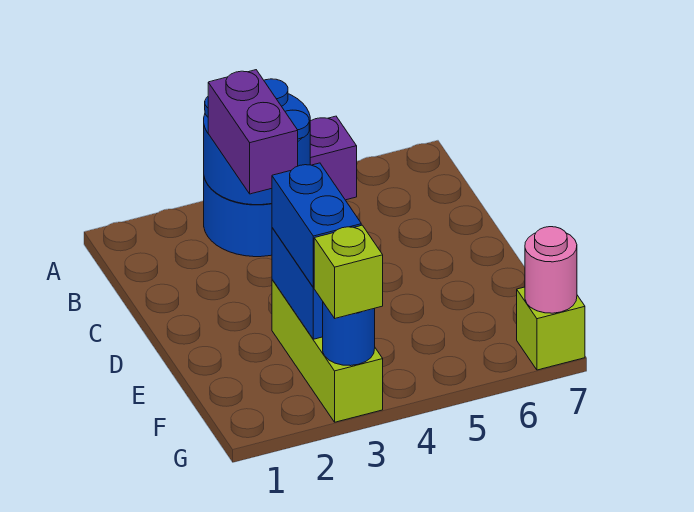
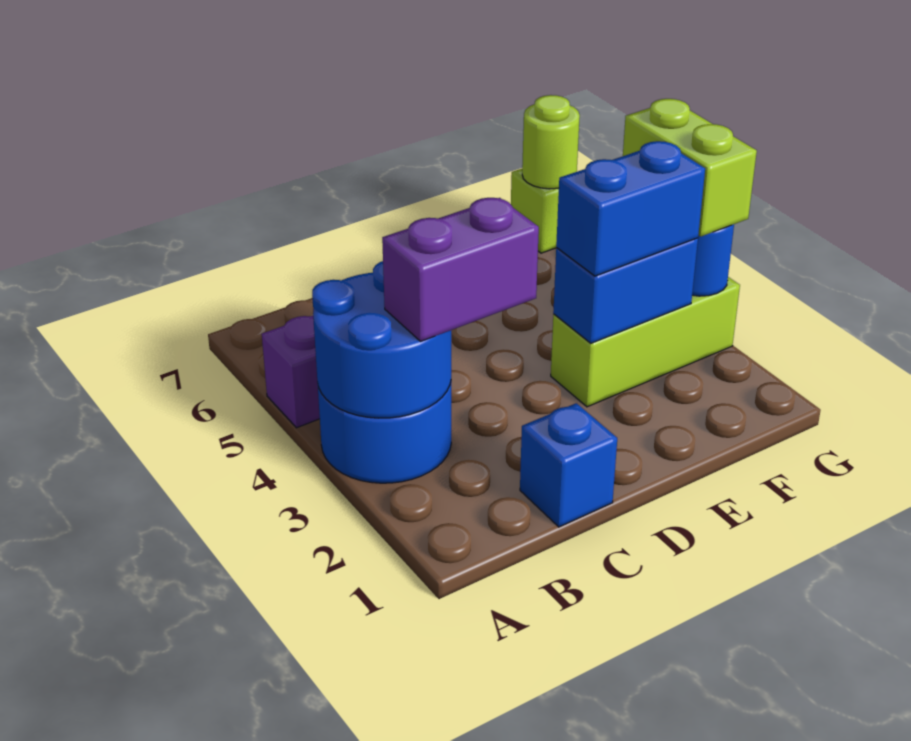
none -> blue brick C1 level 1
lime brick G3 level 3 -> lime brick G3:G4 level 3
pink round brick G7 level 2 -> lime round brick G7 level 2

